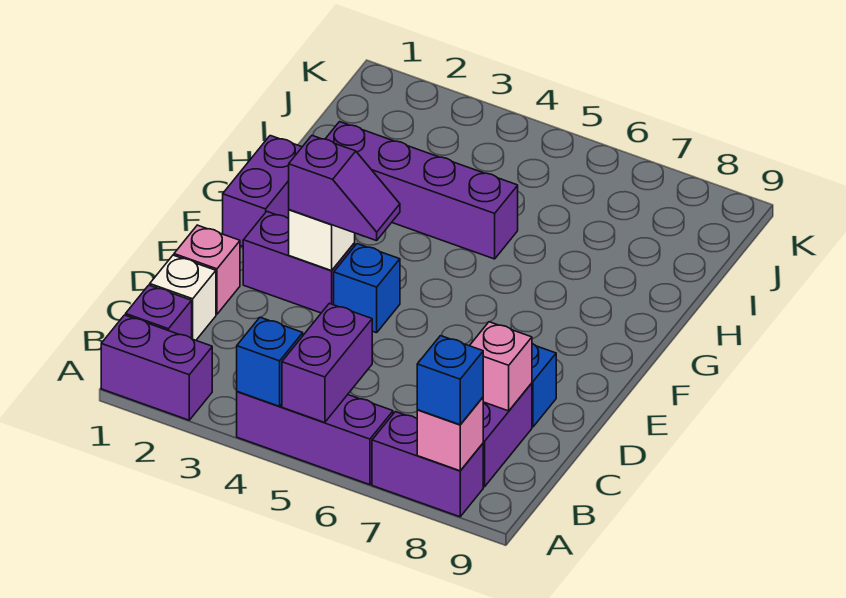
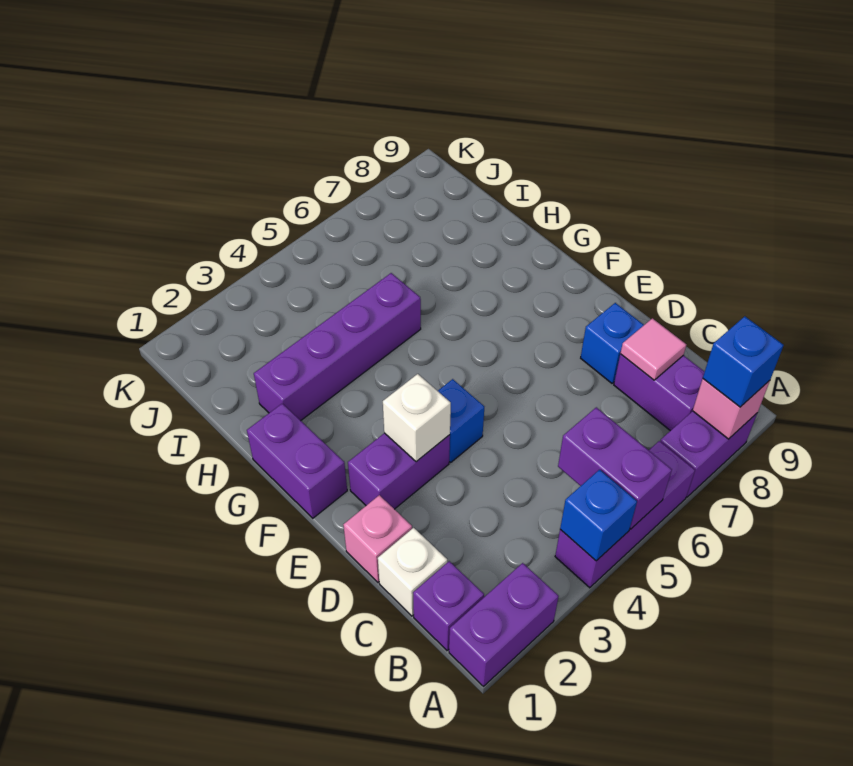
pink brick C8 level 2 -> pink tile C8 level 2
purple slope E3:E4 level 3 top 3 -> none

